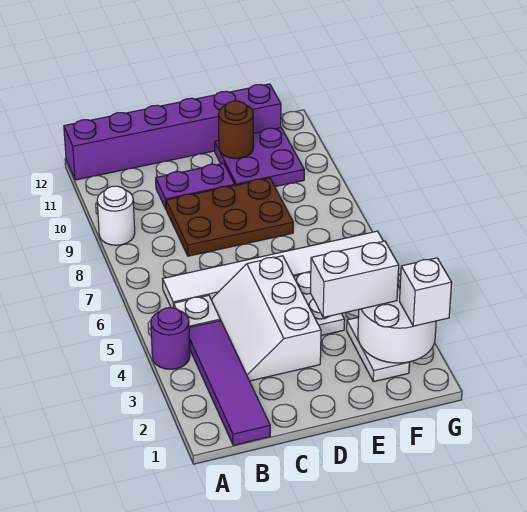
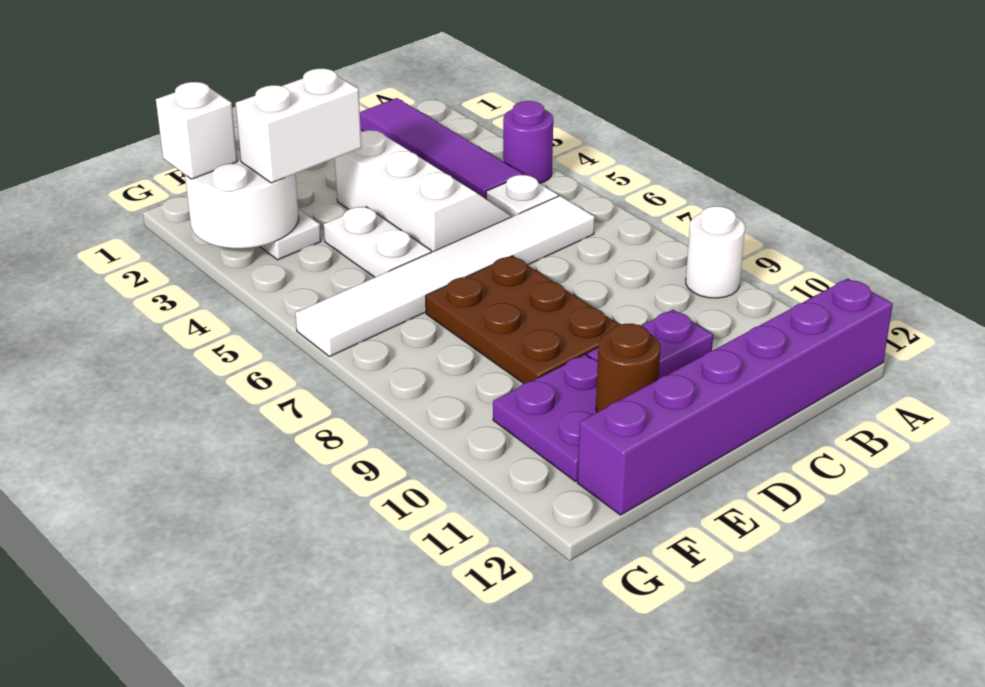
brown plate C8:E9 level 1 -> brown plate D7:E9 level 1

